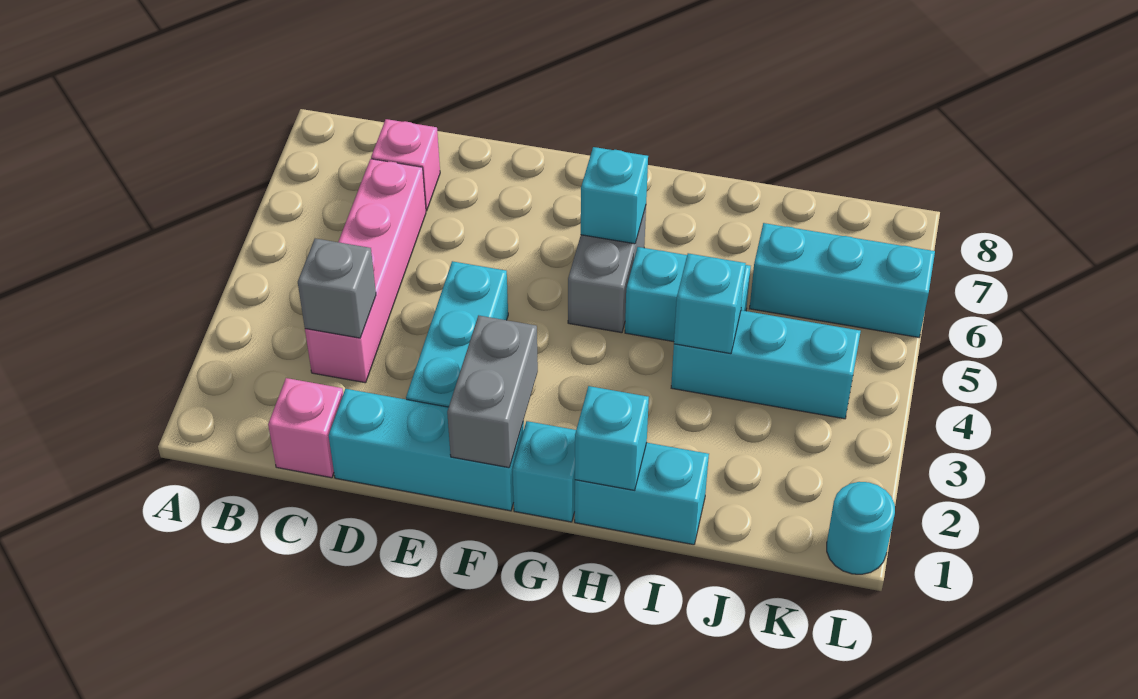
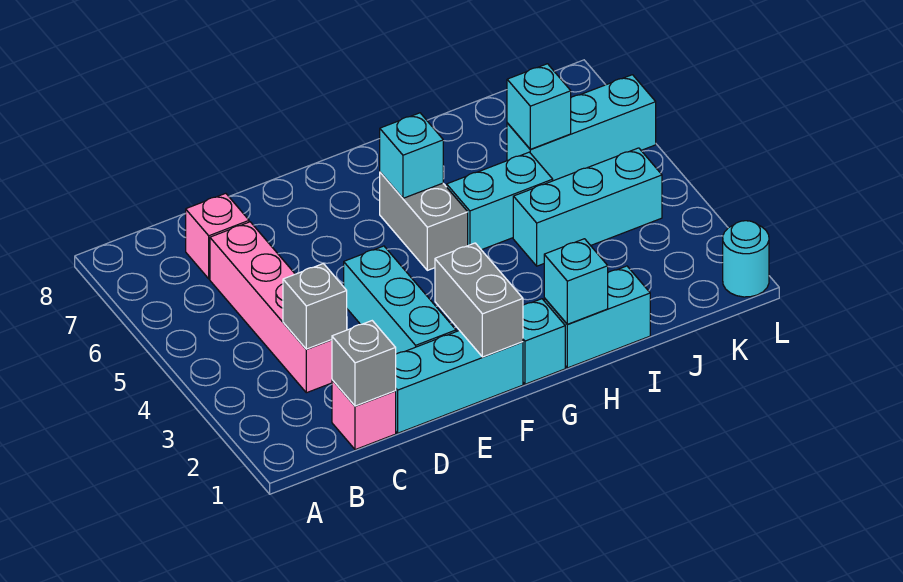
none -> grey brick C1 level 2
cyan brick I4 level 2 -> cyan brick J6 level 2

